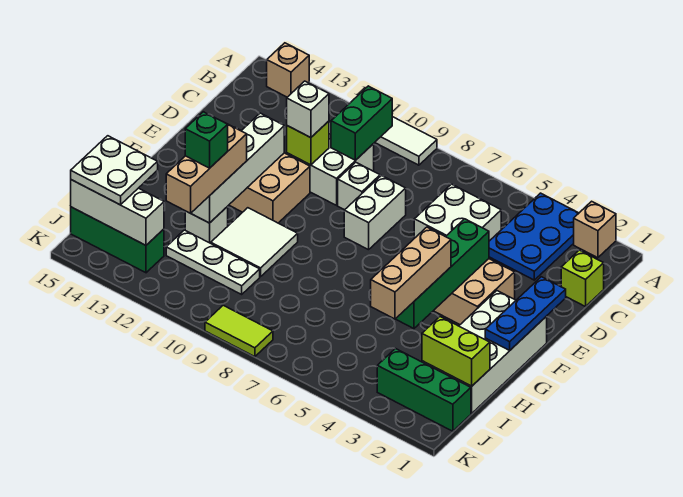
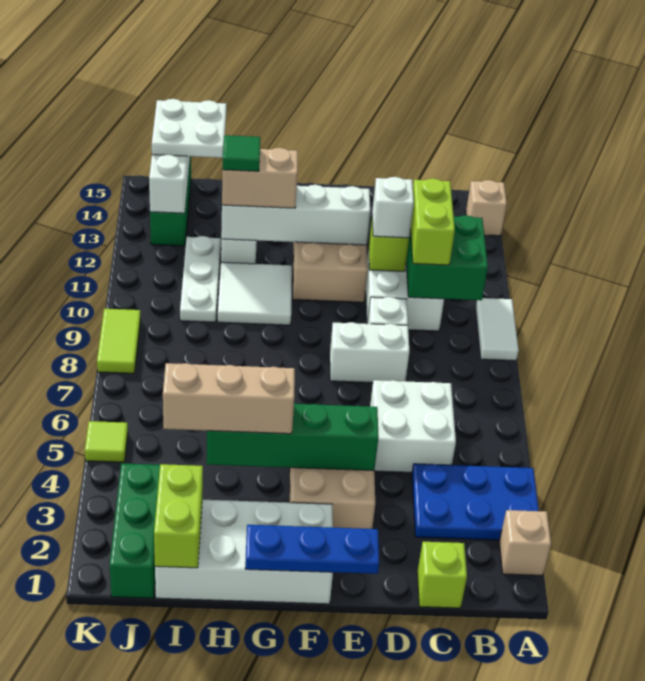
green brick B10:C10 level 2 -> green brick B10:C11 level 2
none -> lime brick C10:C11 level 3
tan brick G12:I12 level 3 -> tan brick G12:H12 level 3
green brick H12 level 4 -> green tile H12 level 4
none -> lime tile K5 level 1

